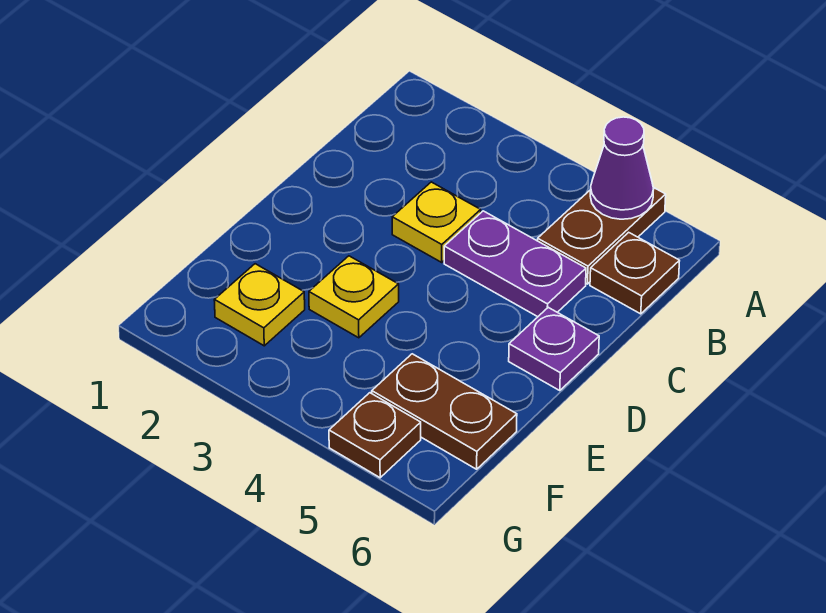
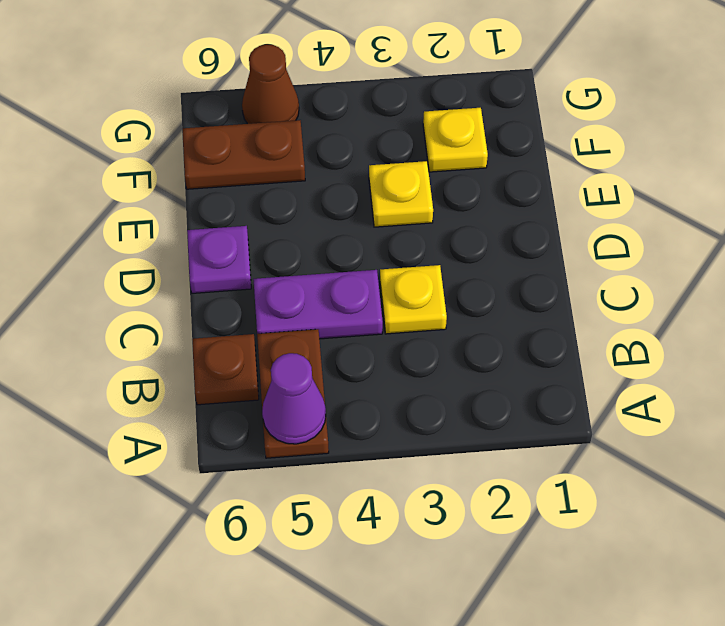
brown plate G5 level 1 -> brown cone G5 level 1

